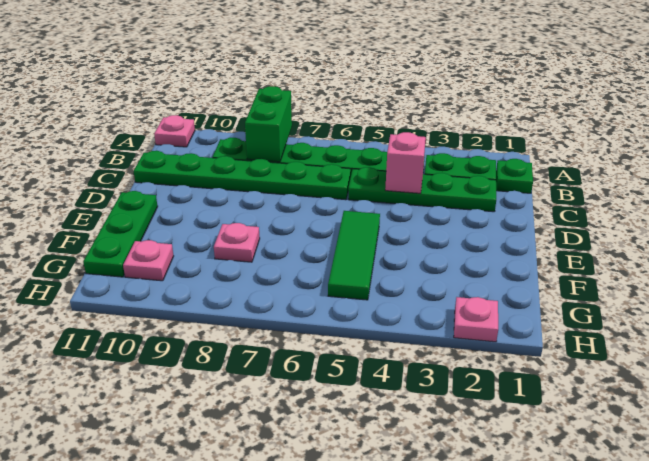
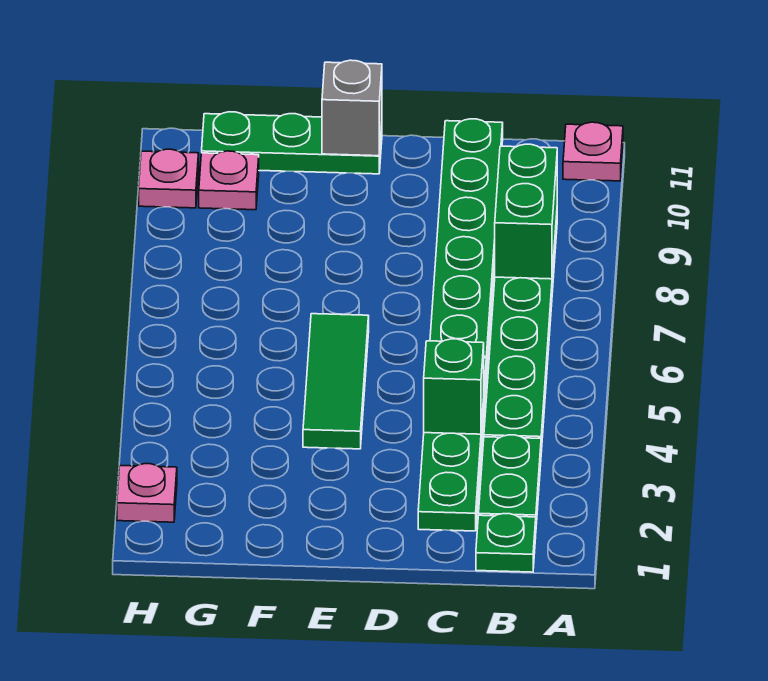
green brick A8:B8 level 2 -> green brick B8:B9 level 2
pink brick C4 level 2 -> green brick C4 level 2
green tile E5:G5 level 1 -> green tile E4:E6 level 1
none -> grey brick E11 level 2
pink plate F8 level 1 -> pink plate H10 level 1

